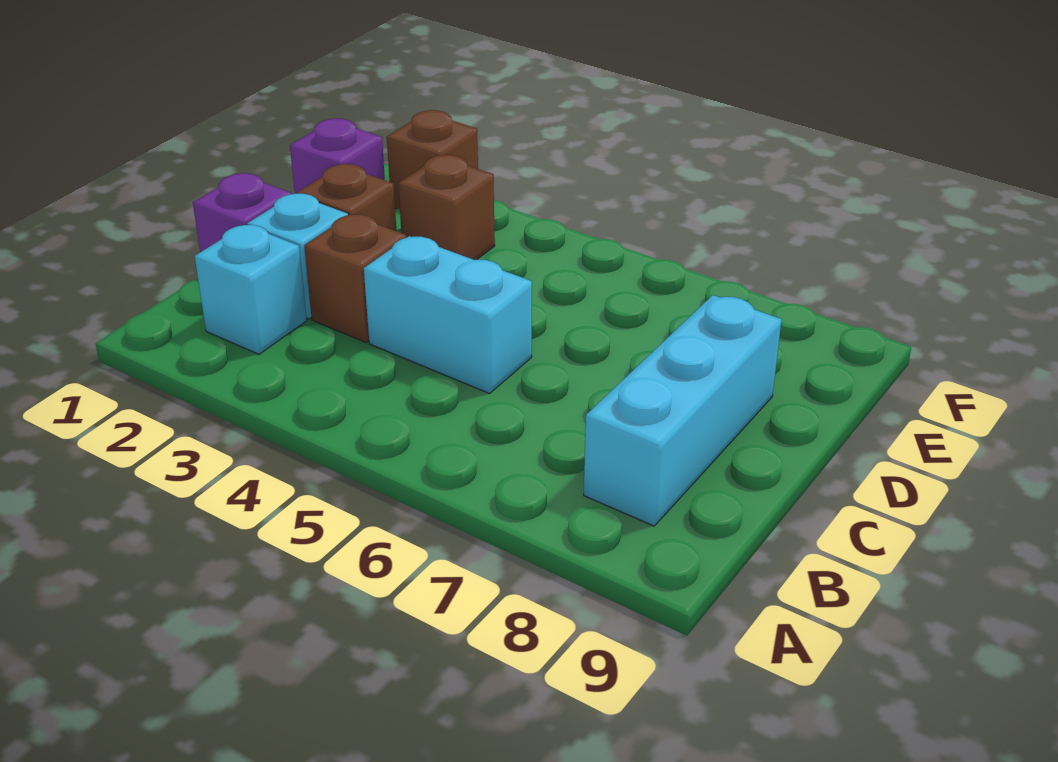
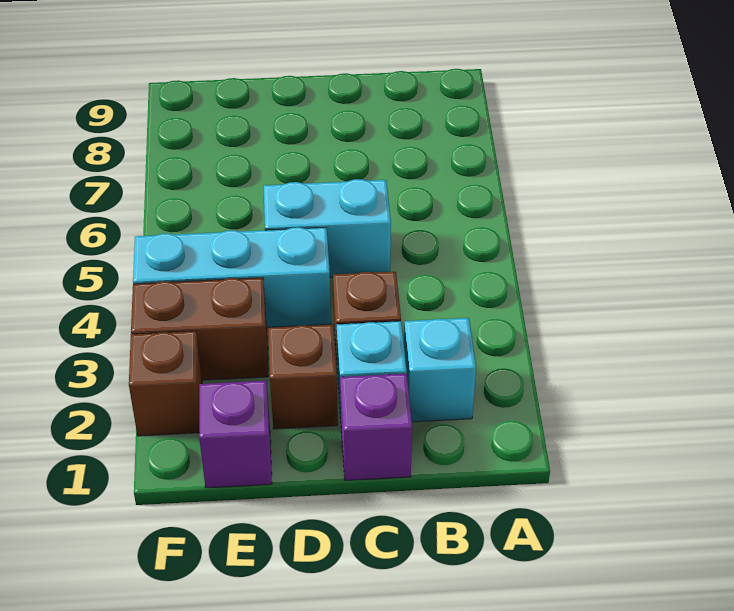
cyan brick B8:D8 level 1 -> cyan brick D4:F4 level 1
cyan brick C4:C5 level 1 -> cyan brick C5:D5 level 1
brown brick E3 level 1 -> brown brick E3:F3 level 1

